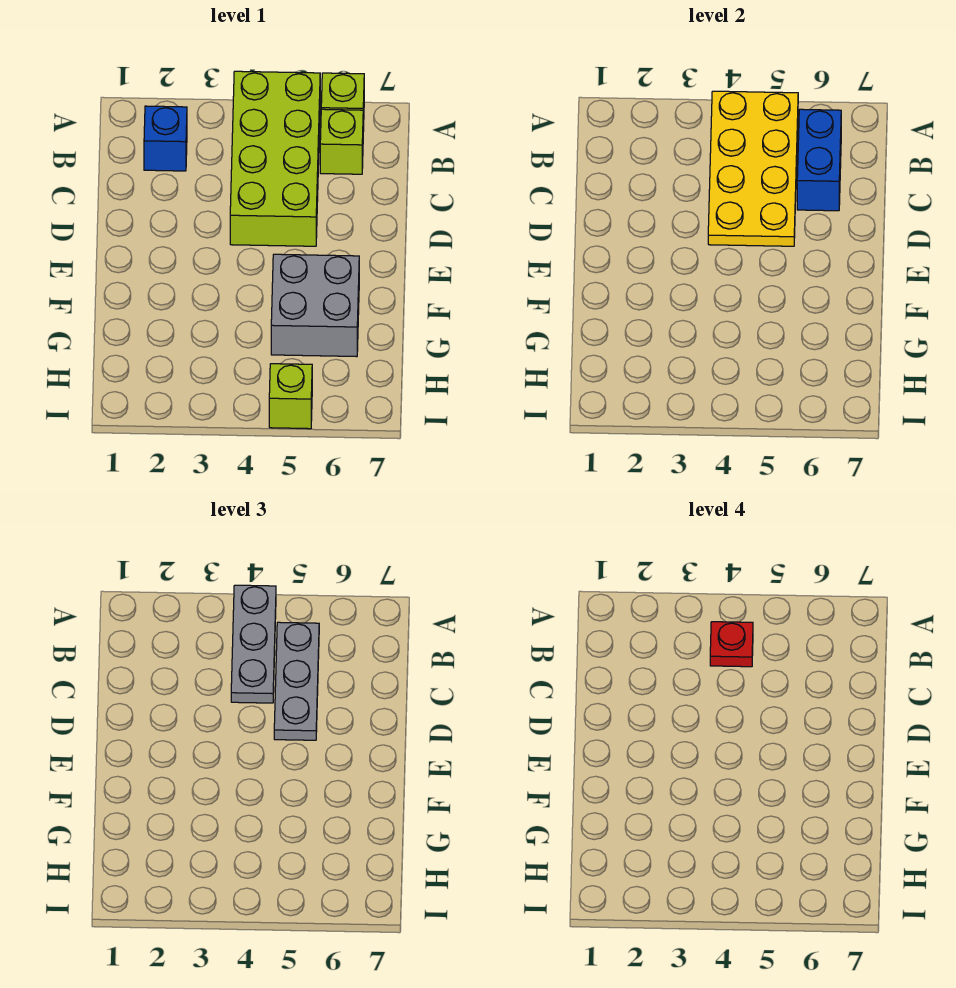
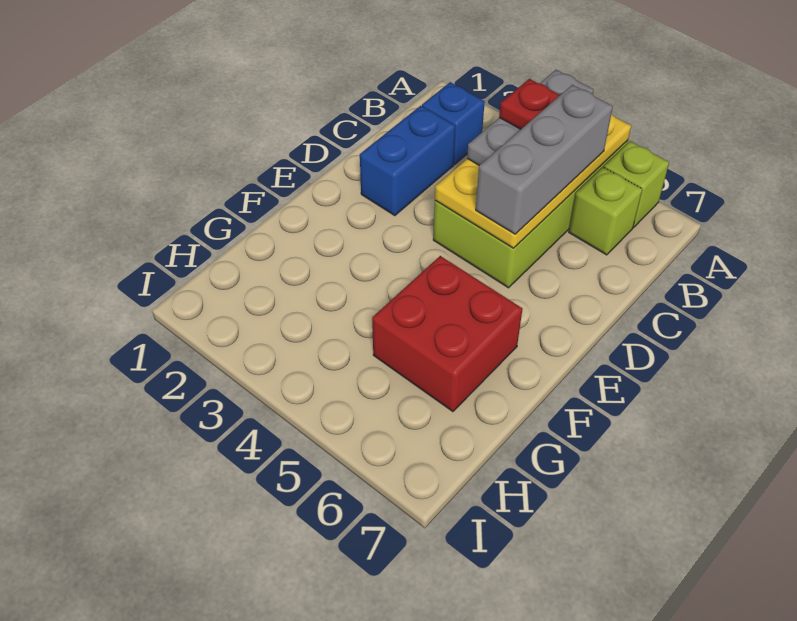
grey plate B5:D5 level 3 -> grey brick B5:D5 level 3
blue brick B6:C6 level 2 -> blue brick C2:D2 level 1
grey brick F5:G6 level 1 -> red brick F5:G6 level 1
lime brick I5 level 1 -> none

